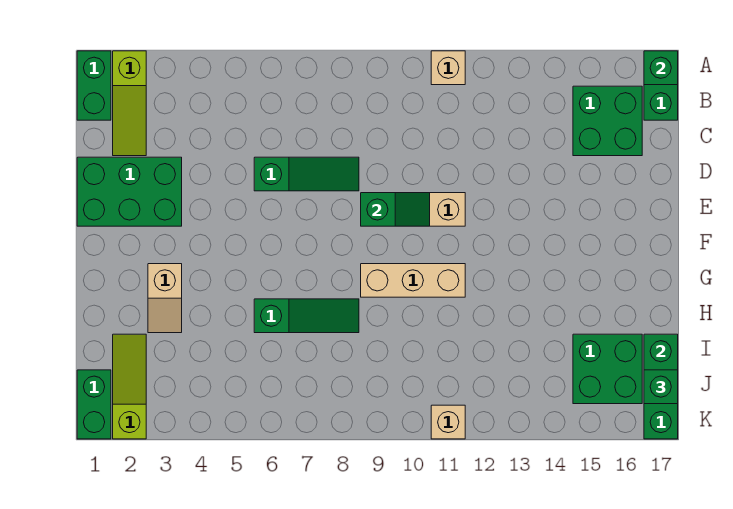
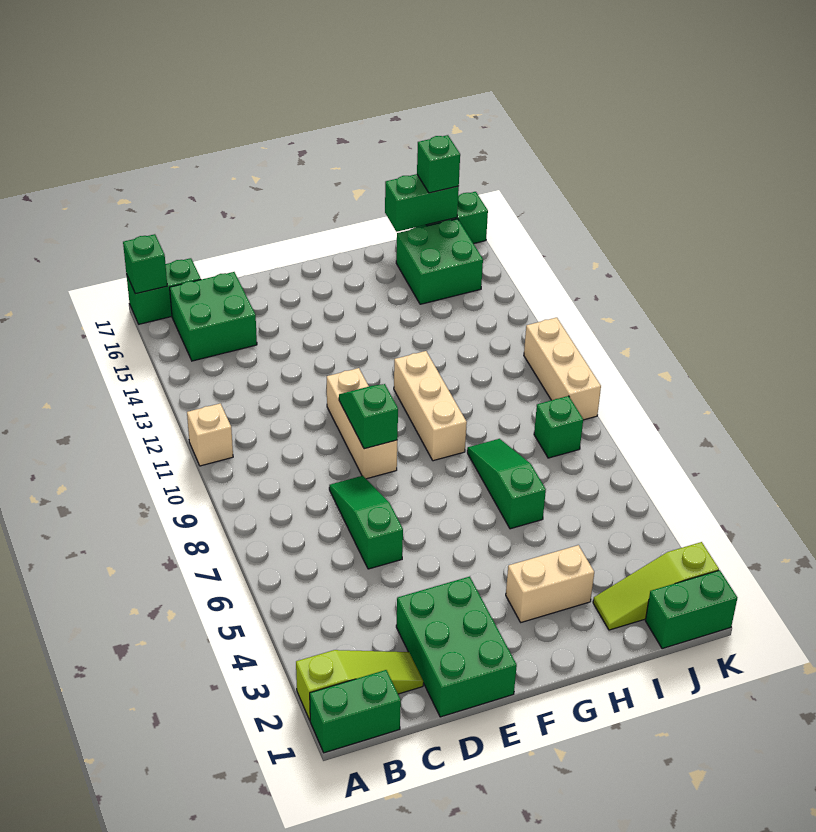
tan slope G3:H3 level 1 top G -> tan brick G3:H3 level 1
none -> green brick J8 level 1
tan brick K11 level 1 -> tan brick K9:K11 level 1

